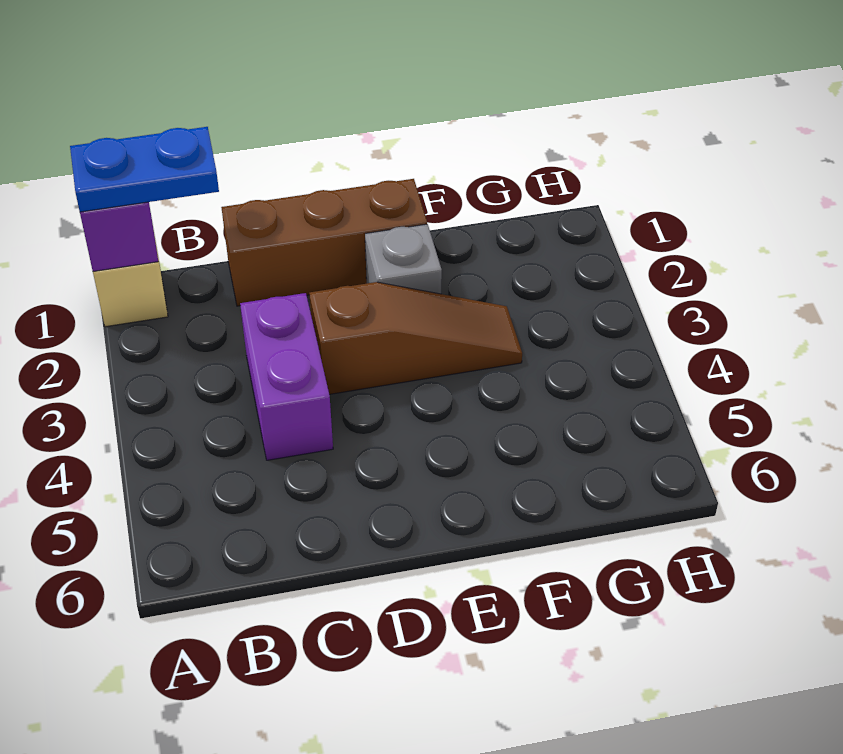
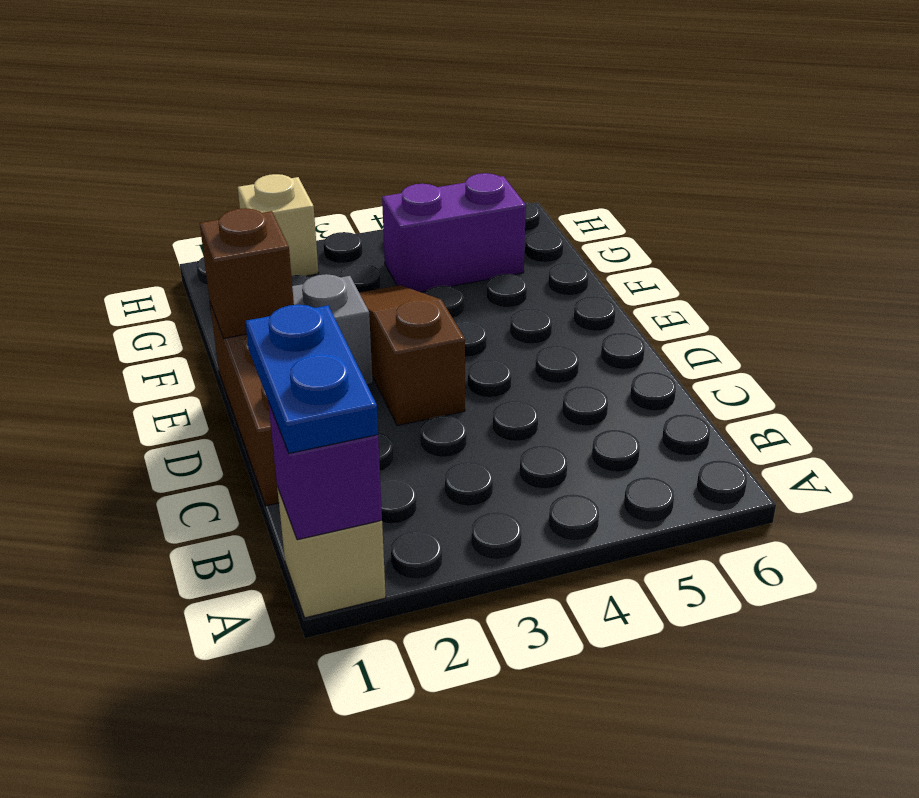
purple brick C3:C4 level 1 -> purple brick G4:G5 level 1
none -> brown brick E1 level 2
none -> tan brick H2 level 1

